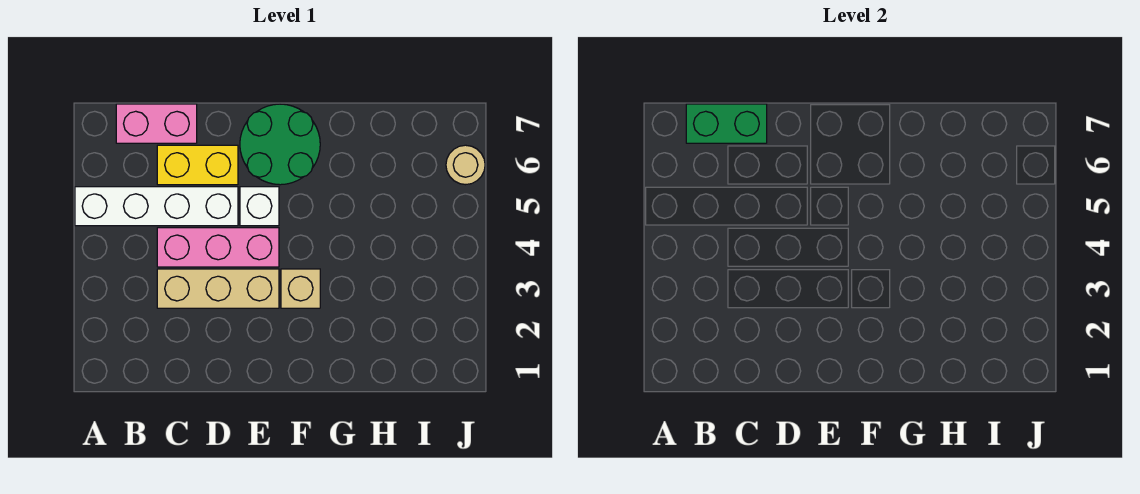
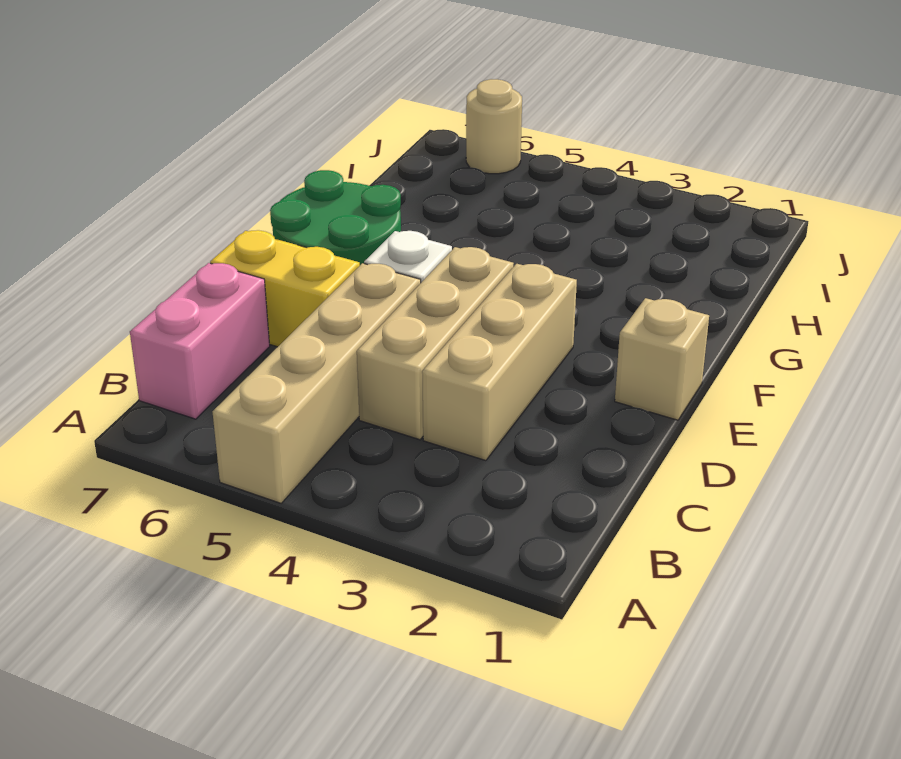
white brick A5:D5 level 1 -> tan brick A5:D5 level 1
green brick B7:C7 level 2 -> none
pink brick C4:E4 level 1 -> tan brick C4:E4 level 1
yellow brick C6:D6 level 1 -> yellow brick D6:D7 level 1
tan brick F3 level 1 -> tan brick E1 level 1

